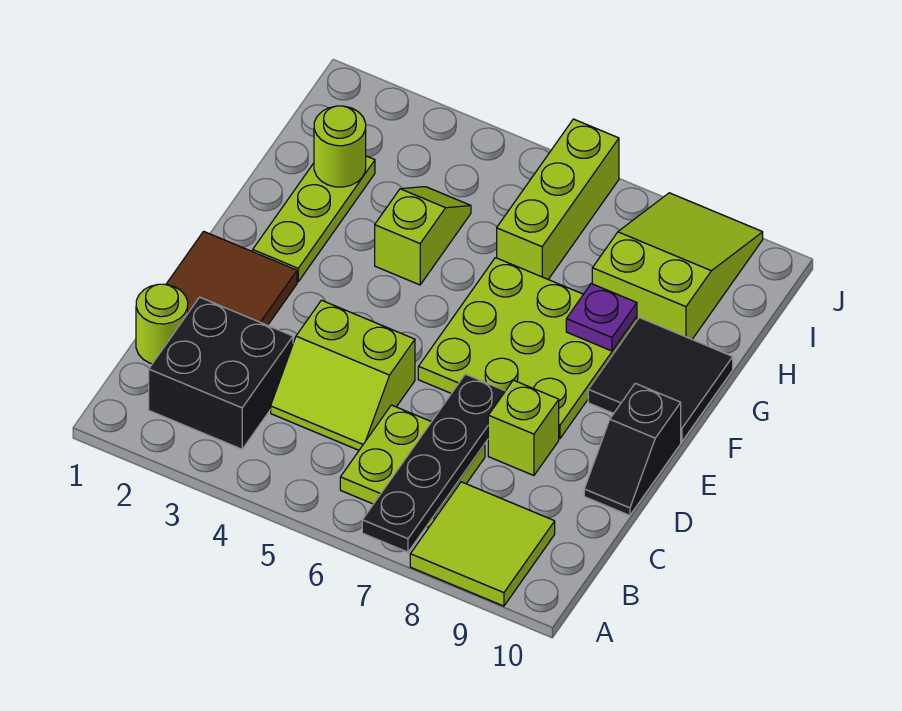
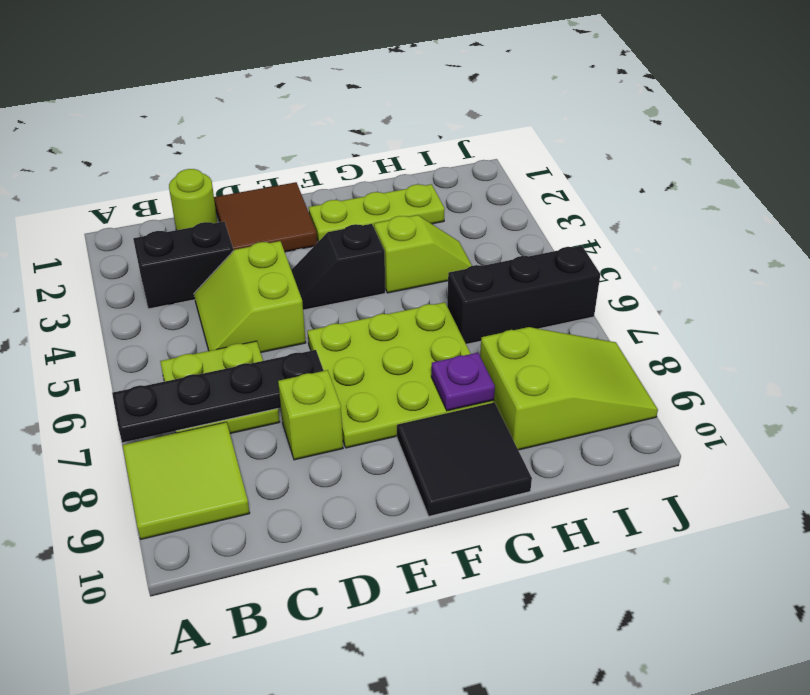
black brick B2:C3 level 1 -> black brick B3:C3 level 1
black slope D10:E10 level 1 top E -> black slope E4:F4 level 1 top F
lime round brick H2 level 2 -> none
lime brick H6:J6 level 1 -> black brick H6:J6 level 1

